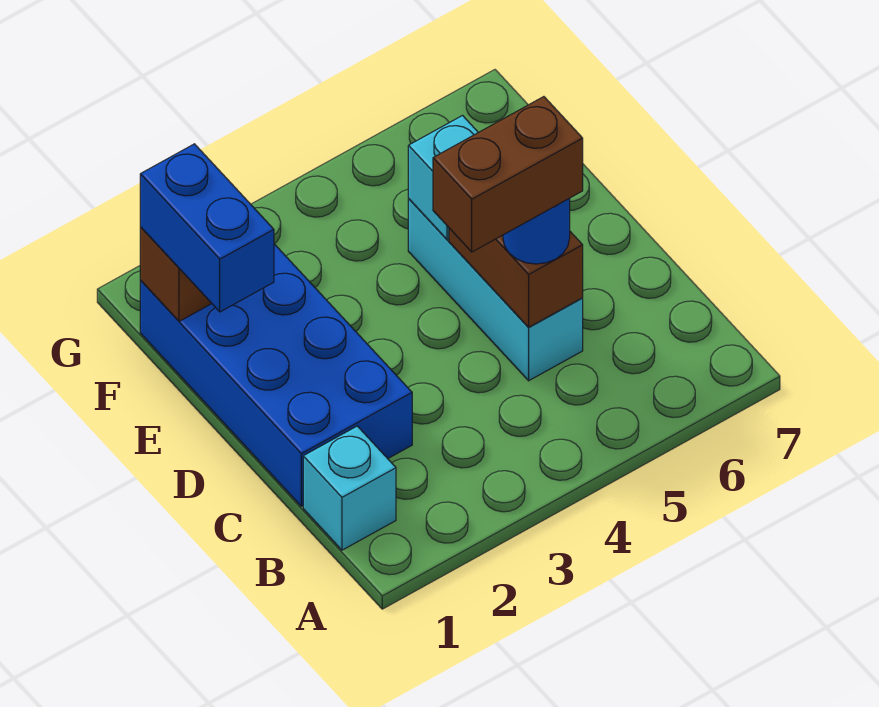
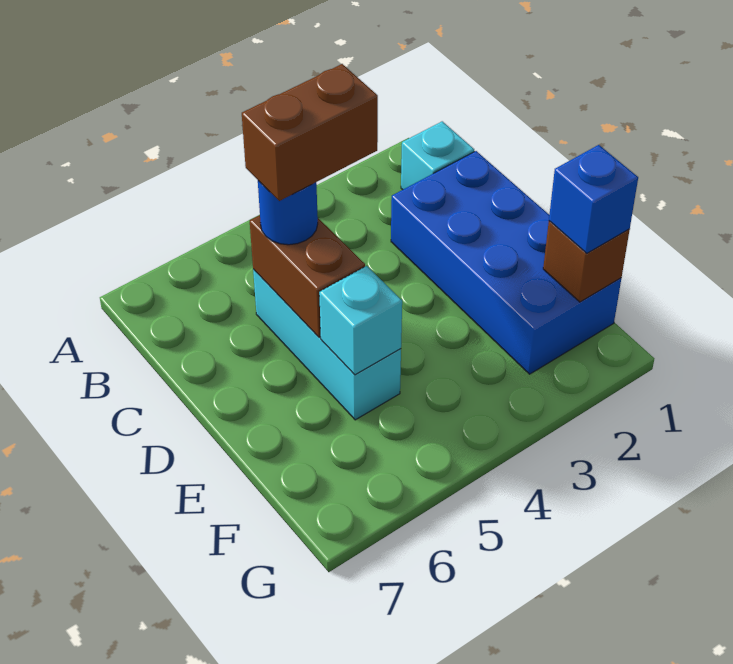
blue brick E1:F1 level 3 -> blue brick F1 level 3

